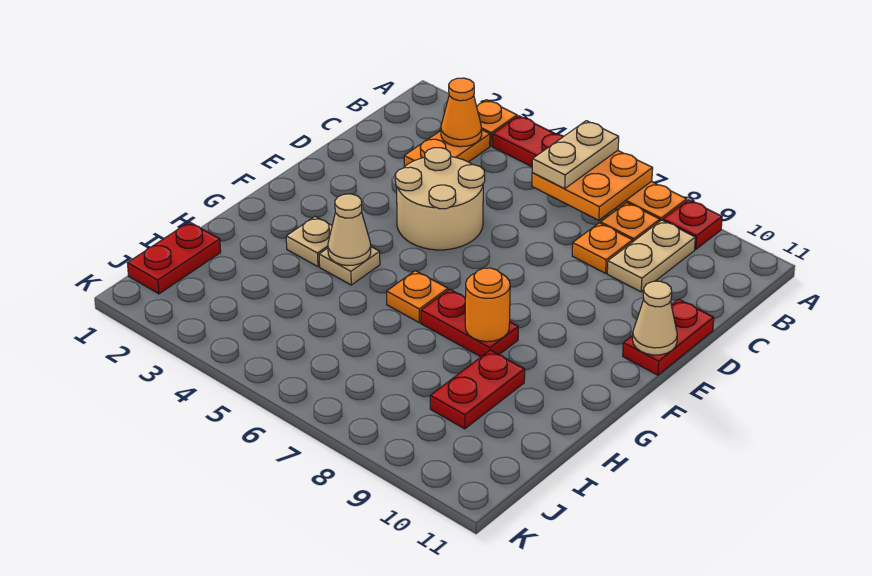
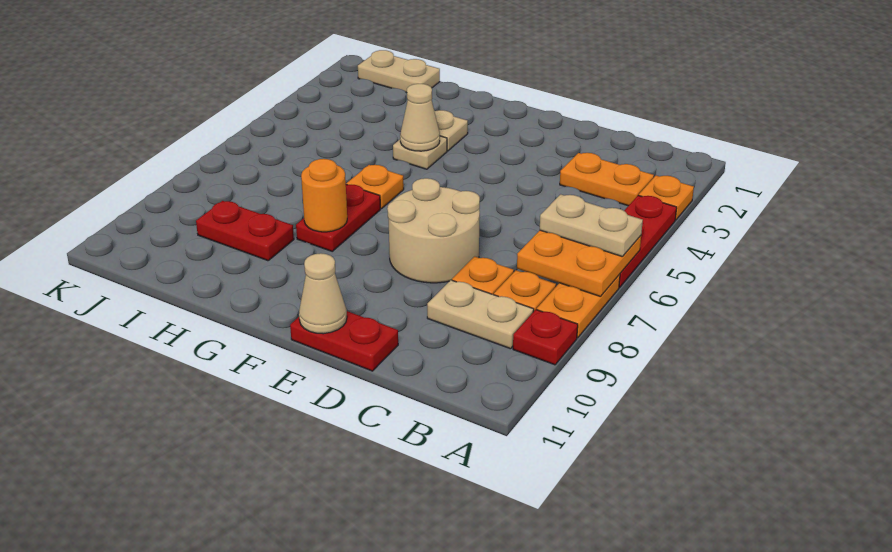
orange cone B3 level 2 -> none
tan round brick D4:E5 level 1 -> tan round brick D7:E8 level 1
red plate I1:J1 level 1 -> tan plate I1:J1 level 1

